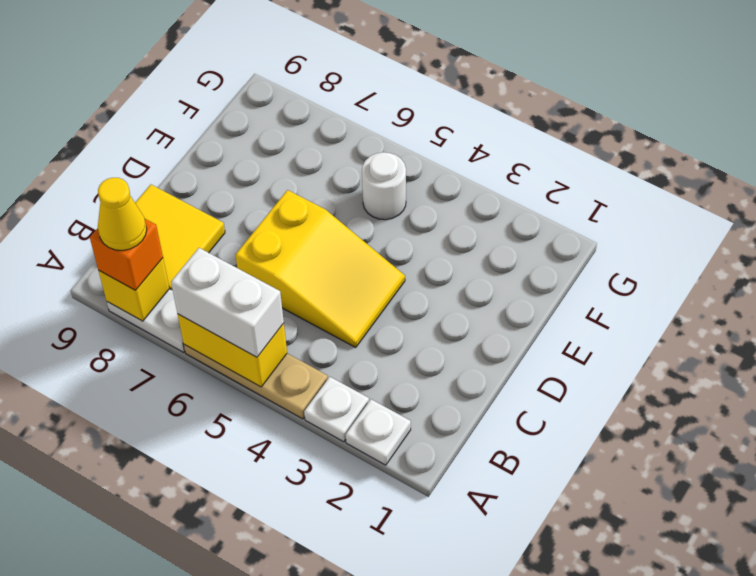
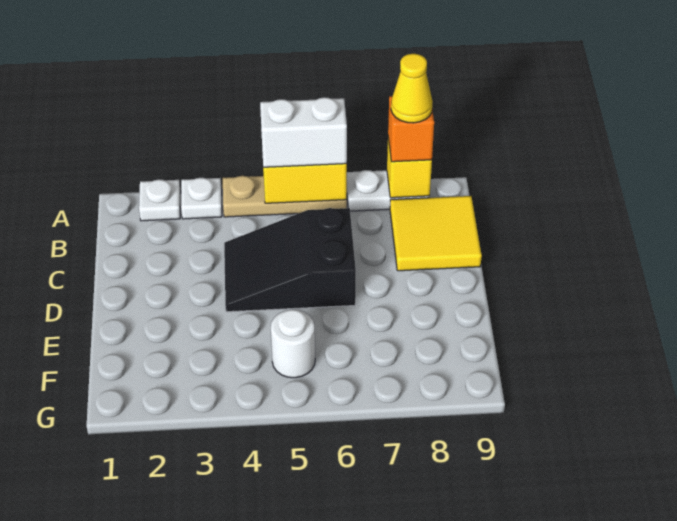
yellow slope C4:D6 level 1 top 6 -> black slope C4:D6 level 1 top 6

